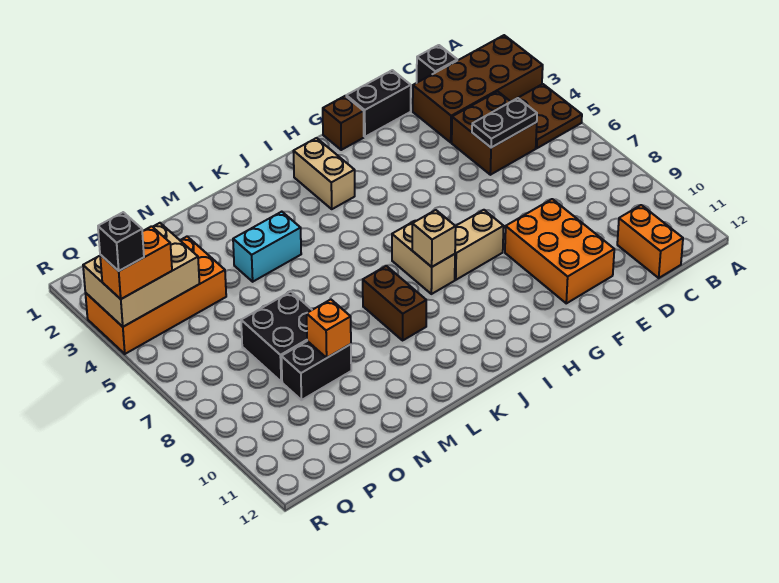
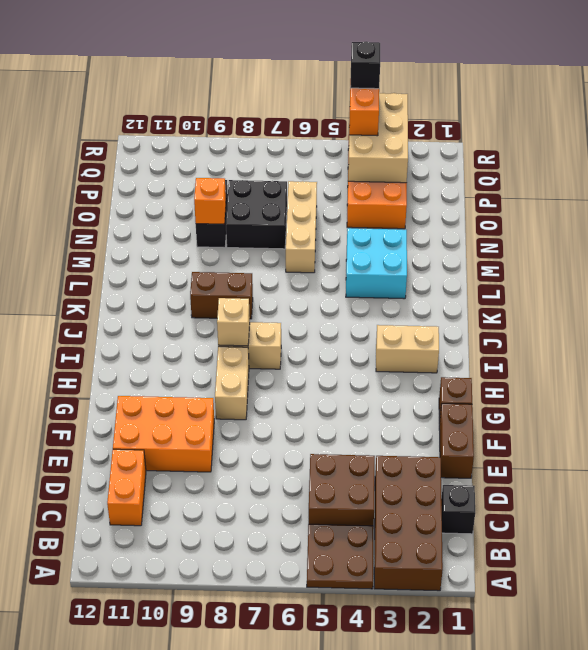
black plate C5:D5 level 2 -> none
orange brick C11:C12 level 1 -> orange brick C11:D11 level 1
black brick E1:F1 level 1 -> brown brick E1:F1 level 1
cyan brick L4:M4 level 1 -> cyan brick L3:M4 level 1
none -> tan brick M6:O6 level 1

